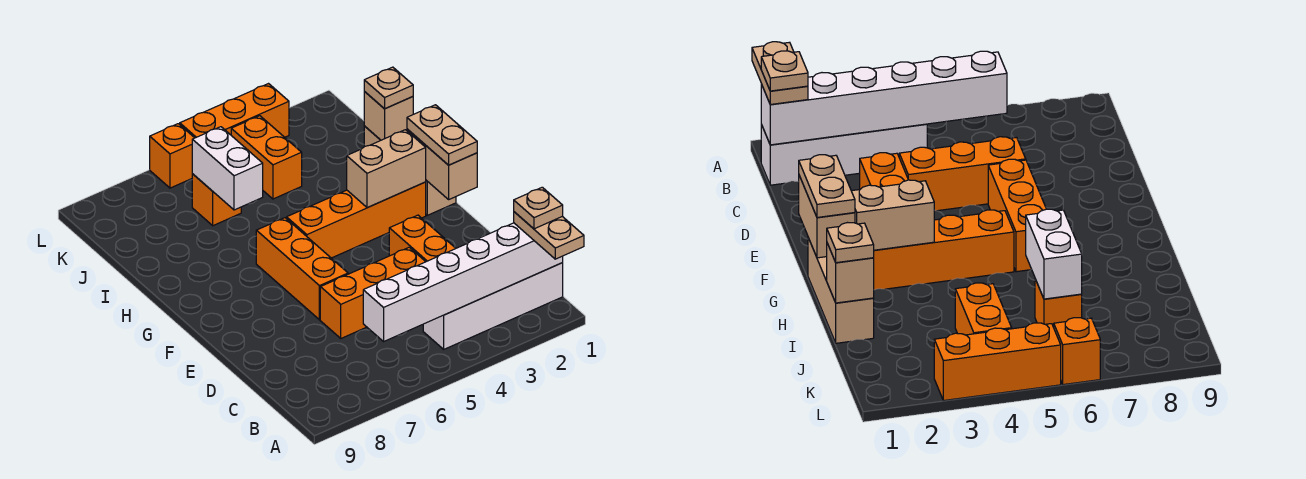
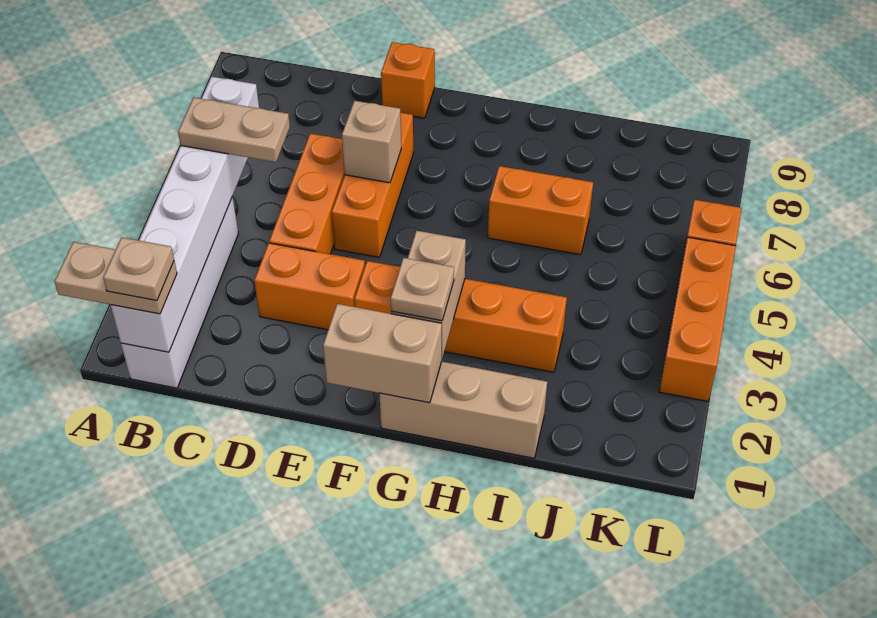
orange brick E6:G6 level 1 -> orange brick E5:E7 level 1
tan plate F1:G1 level 3 -> tan plate B5:C5 level 3
orange brick G2:G5 level 1 -> orange brick F3:I3 level 1
tan brick I1 level 2 -> tan brick E6 level 2
tan plate I1 level 3 -> tan plate G2 level 3
white brick I6:J6 level 2 -> none
orange brick J4:K4 level 1 -> orange brick H6:I6 level 1
orange brick J6 level 1 -> orange brick E9 level 1

